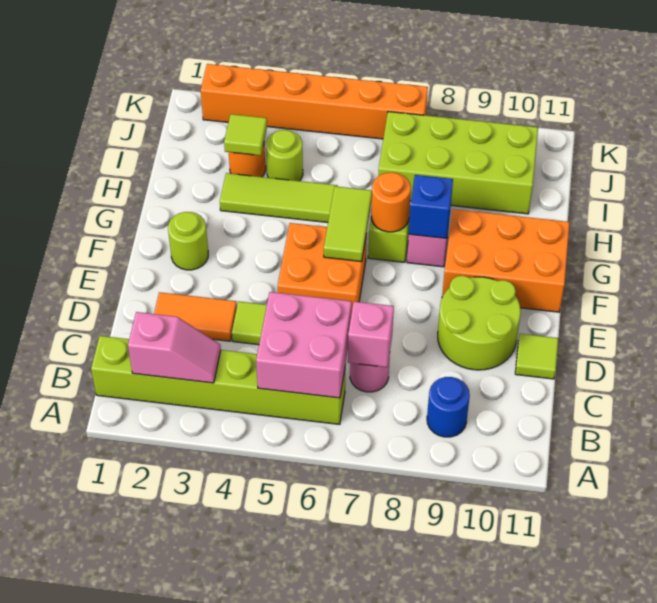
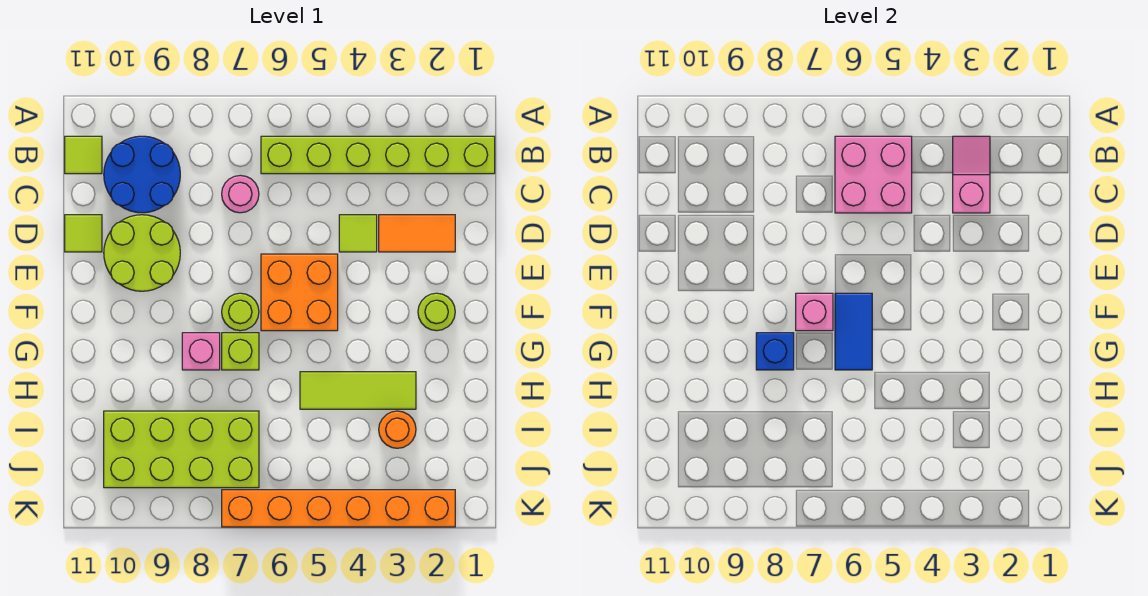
pink slope B2:B3 level 2 top 2 -> pink slope B3:C3 level 2 top C
blue round brick B9 level 1 -> blue round brick B9:C10 level 1
pink brick C7 level 2 -> pink brick F7 level 2
lime tile F6:G6 level 2 -> blue tile F6:G6 level 2
orange brick F9:G11 level 1 -> none
orange round brick G7 level 2 -> none
lime tile I3 level 2 -> lime tile B11 level 1
lime round brick I4 level 1 -> lime round brick F7 level 1

